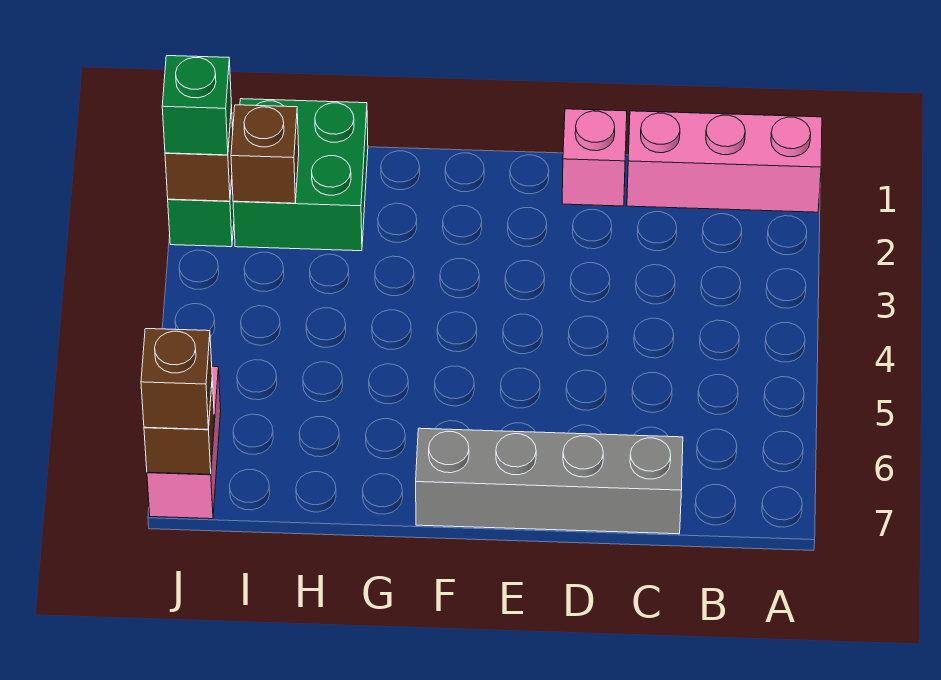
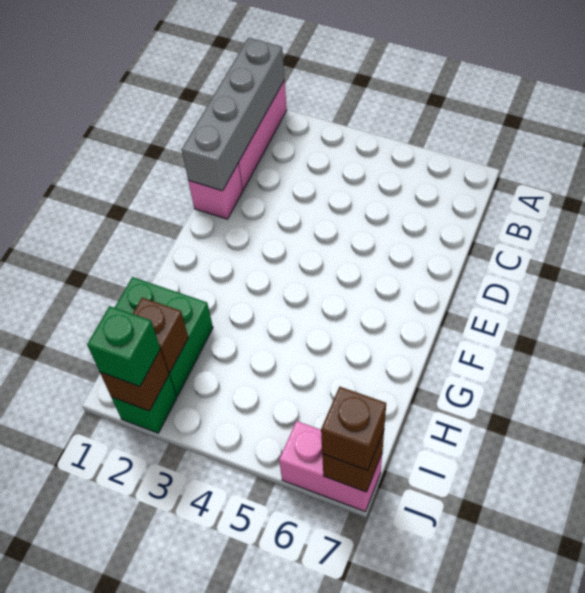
grey brick C7:F7 level 1 -> grey brick A1:D1 level 2

